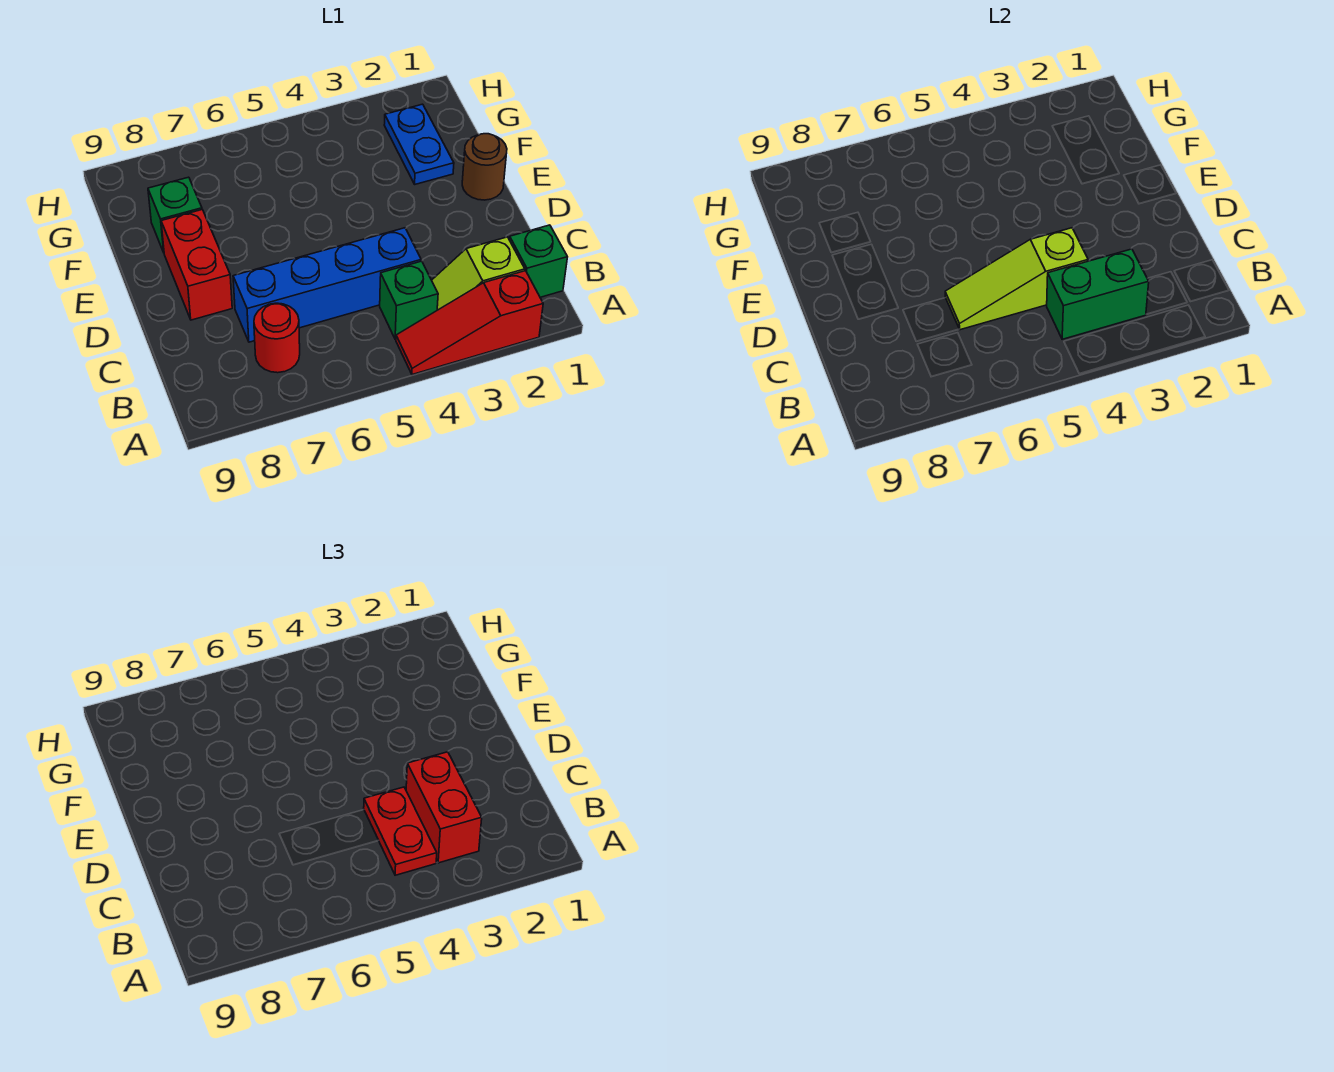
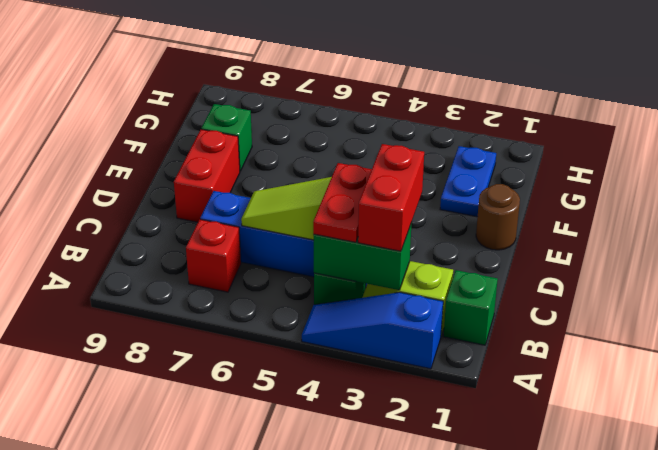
red slope A2:A4 level 1 top 2 -> blue slope A2:A4 level 1 top 2
red round brick B7 level 1 -> red brick B7 level 1

